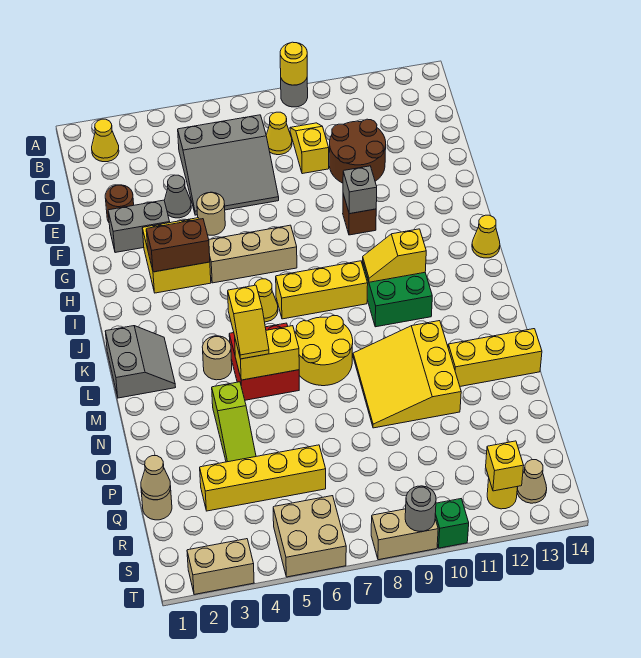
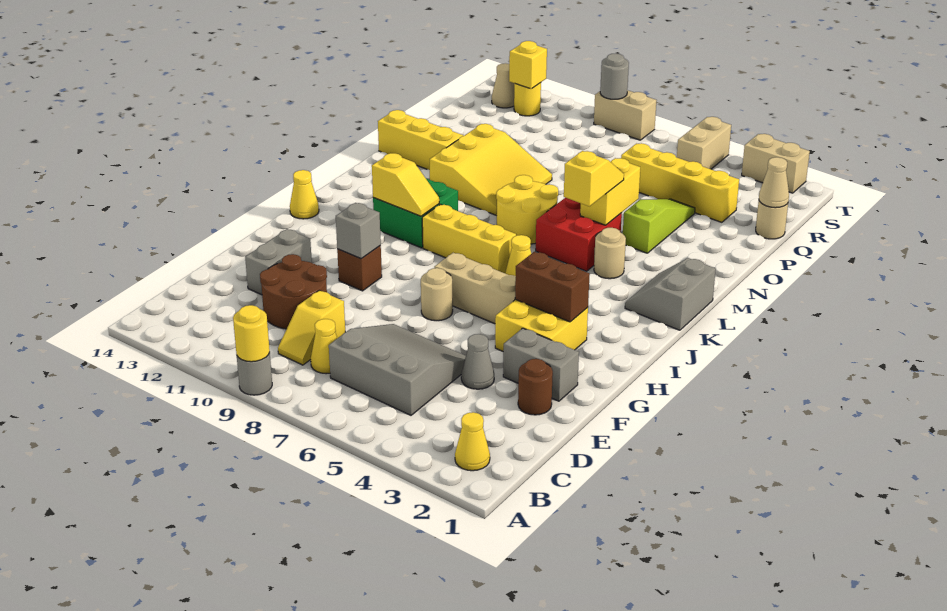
none -> grey brick E12:F12 level 1
tan round brick F5 level 1 -> tan round brick G7 level 1
yellow brick M5:M6 level 2 -> yellow brick M5:N5 level 2
tan brick S5:T6 level 1 -> tan brick S5:T5 level 1
green brick T10 level 1 -> none

